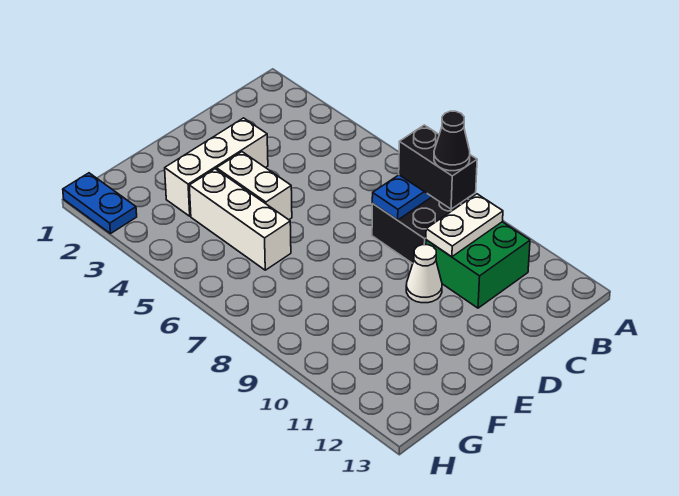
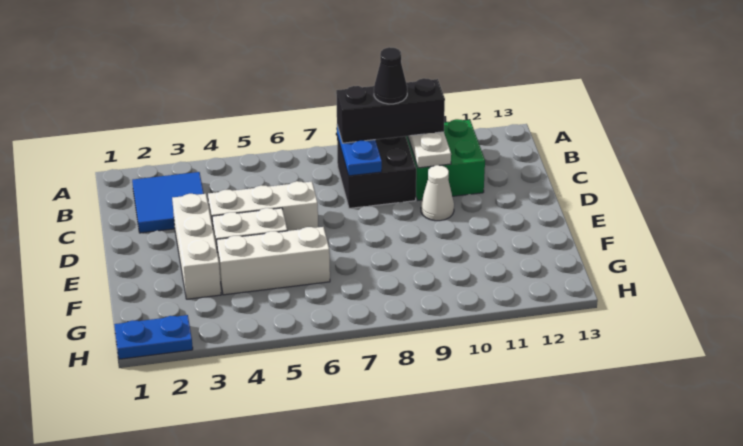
none -> blue tile B2:C3 level 1
black brick B8:B9 level 3 -> black brick B8:B10 level 3
none -> white brick D4:D6 level 1

